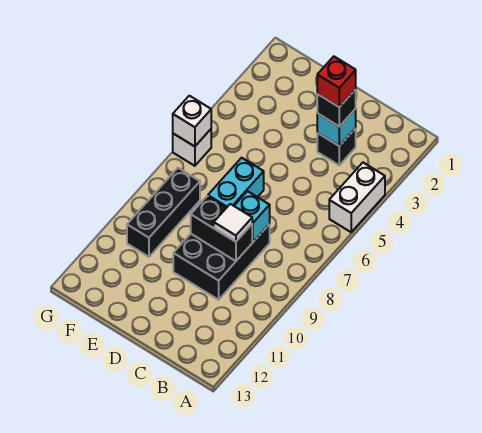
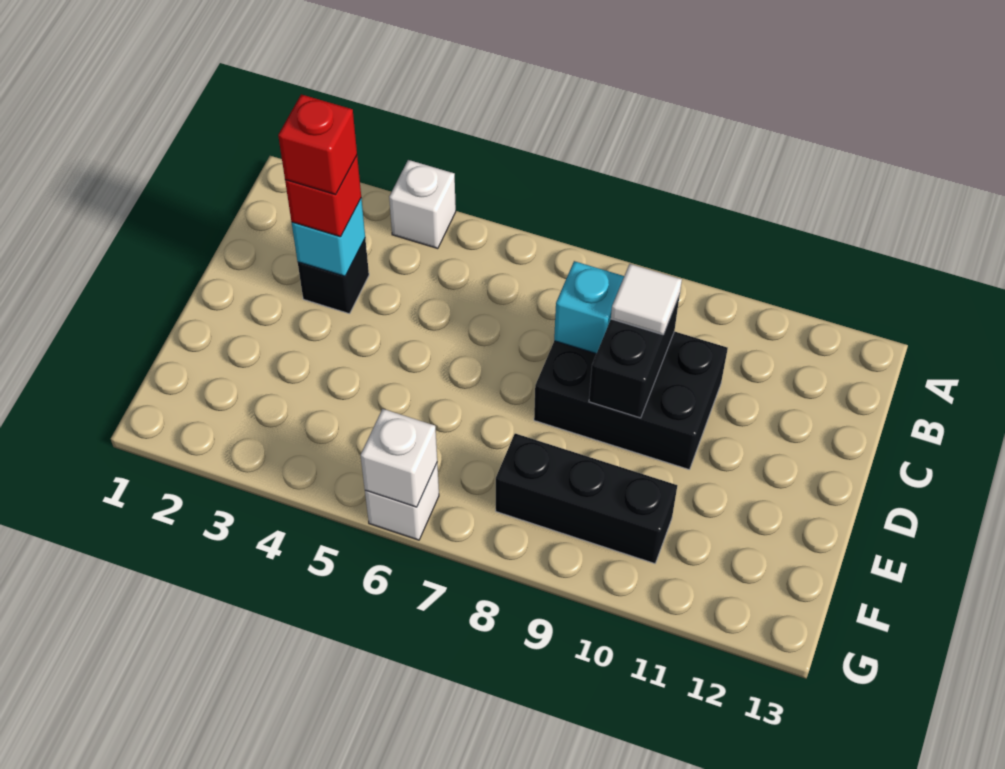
white brick A4:A5 level 1 -> white brick A4 level 1
black brick C3 level 3 -> red brick C3 level 3
cyan brick D7:D8 level 2 -> none

